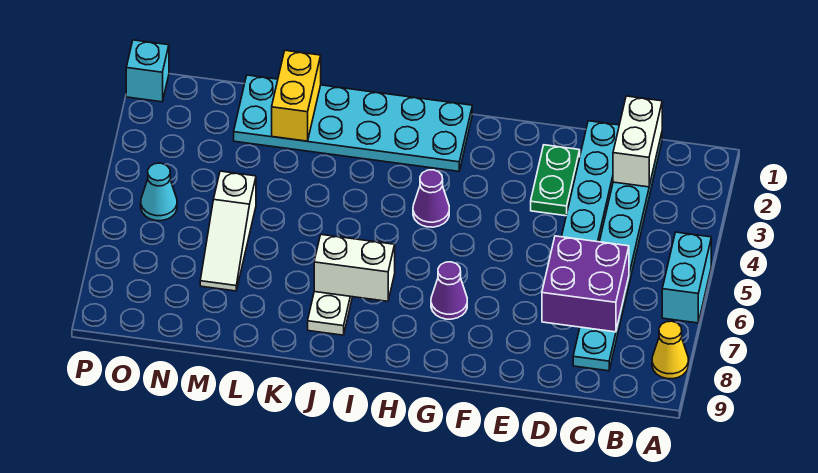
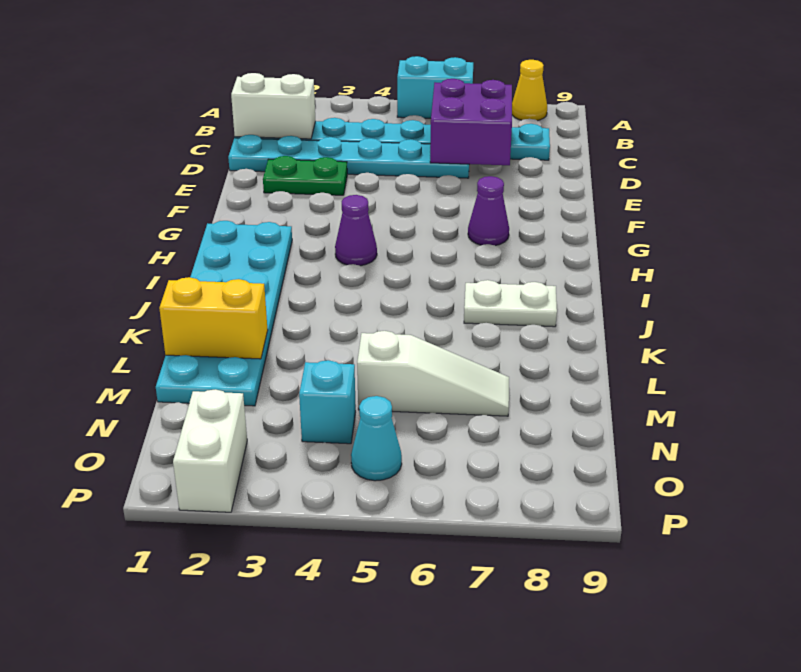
white brick I7:J7 level 2 -> white brick O2:P2 level 1
cyan brick P1 level 1 -> cyan brick N4 level 1

